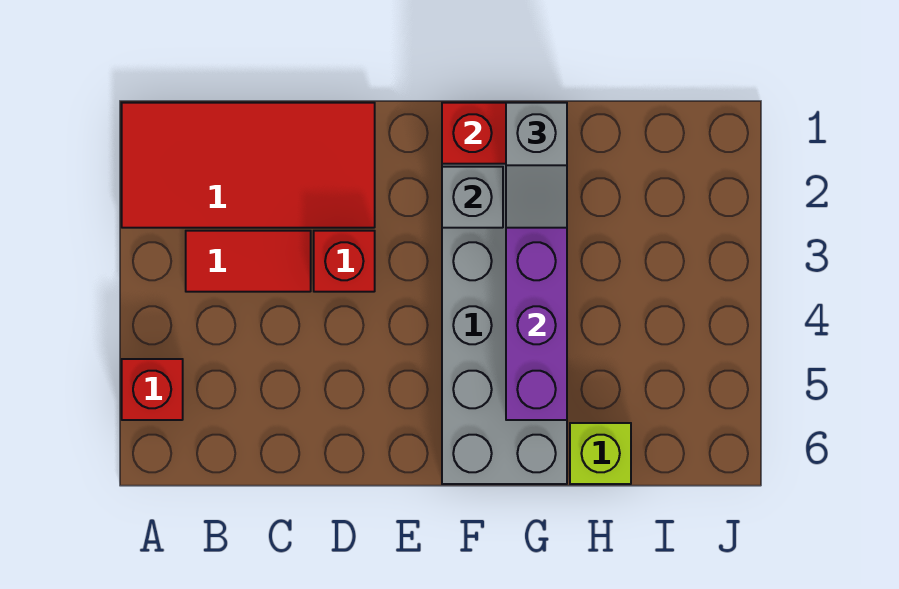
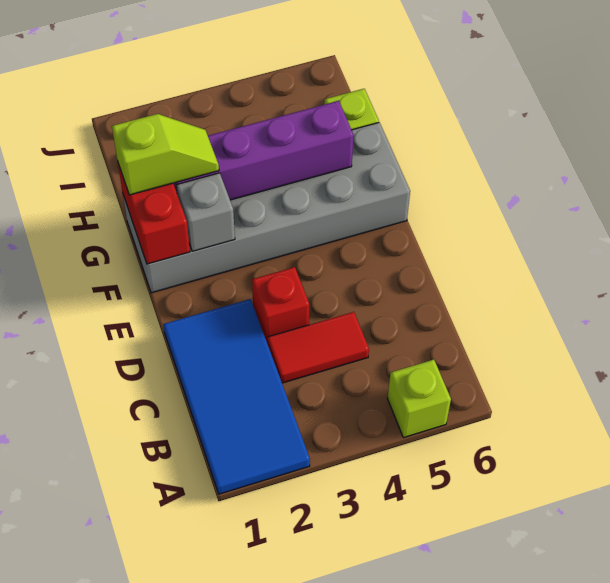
red tile A1:D2 level 1 -> blue tile A1:D2 level 1
red brick A5 level 1 -> lime brick A5 level 1
red tile B3:C3 level 1 -> red tile C3:C4 level 1
grey slope G1:G2 level 3 top 1 -> lime slope G1:G2 level 3 top 1

